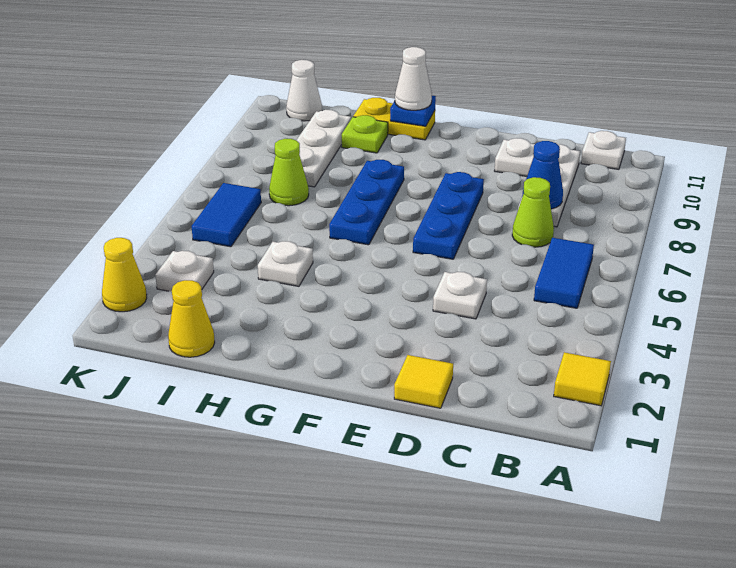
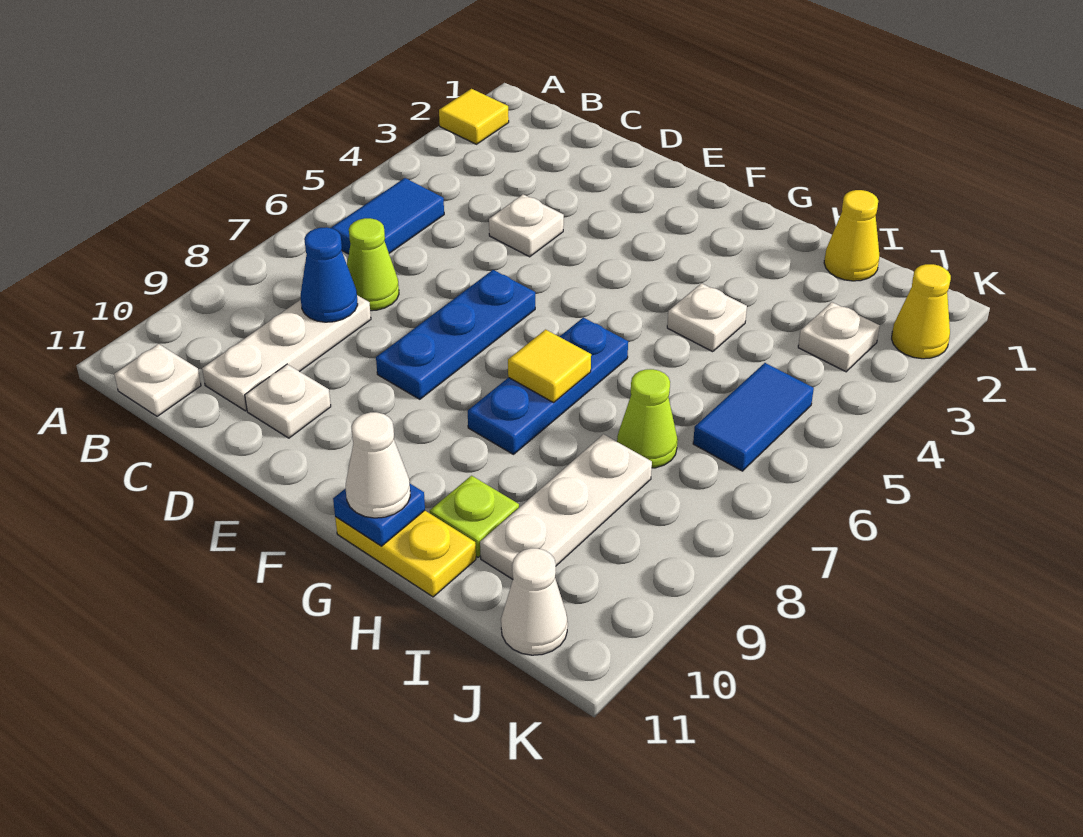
yellow tile D1 level 1 -> yellow tile G7 level 2

